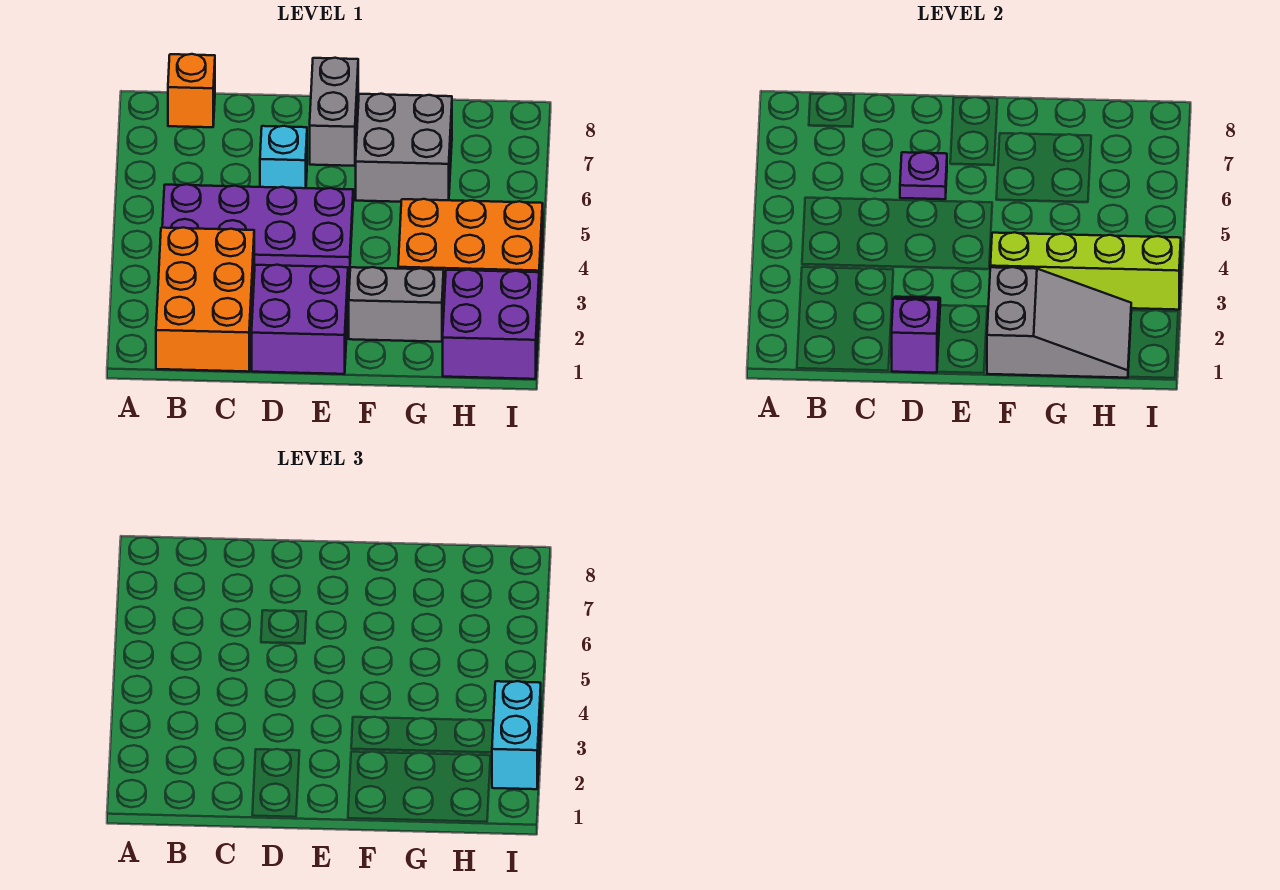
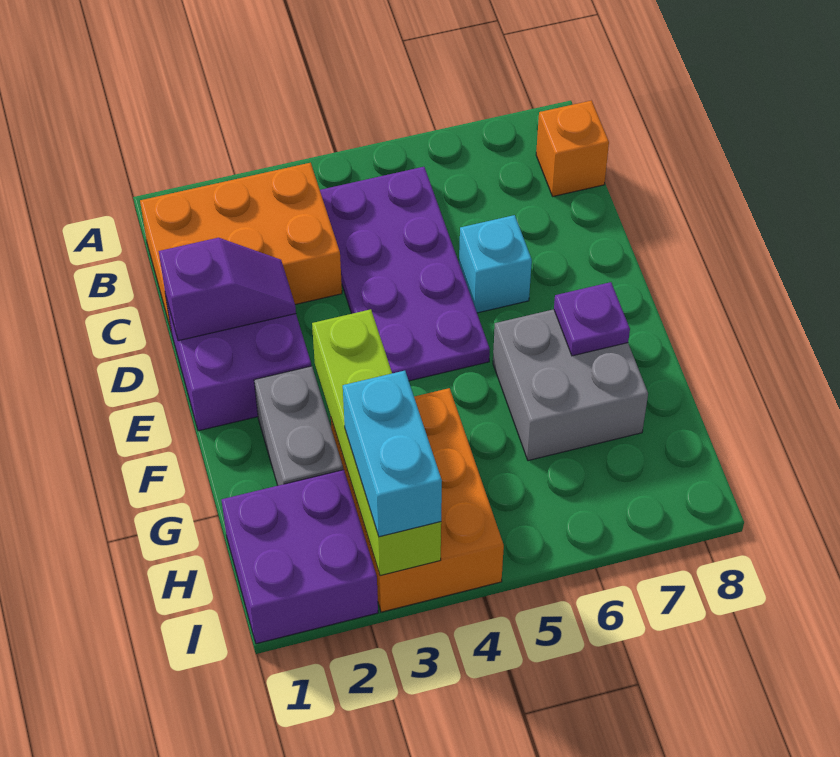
purple plate D6 level 2 -> purple plate F7 level 2
grey brick E7:E8 level 1 -> none
grey slope F1:H2 level 2 top F -> none
cyan brick I2:I3 level 3 -> cyan brick H3:I3 level 3

